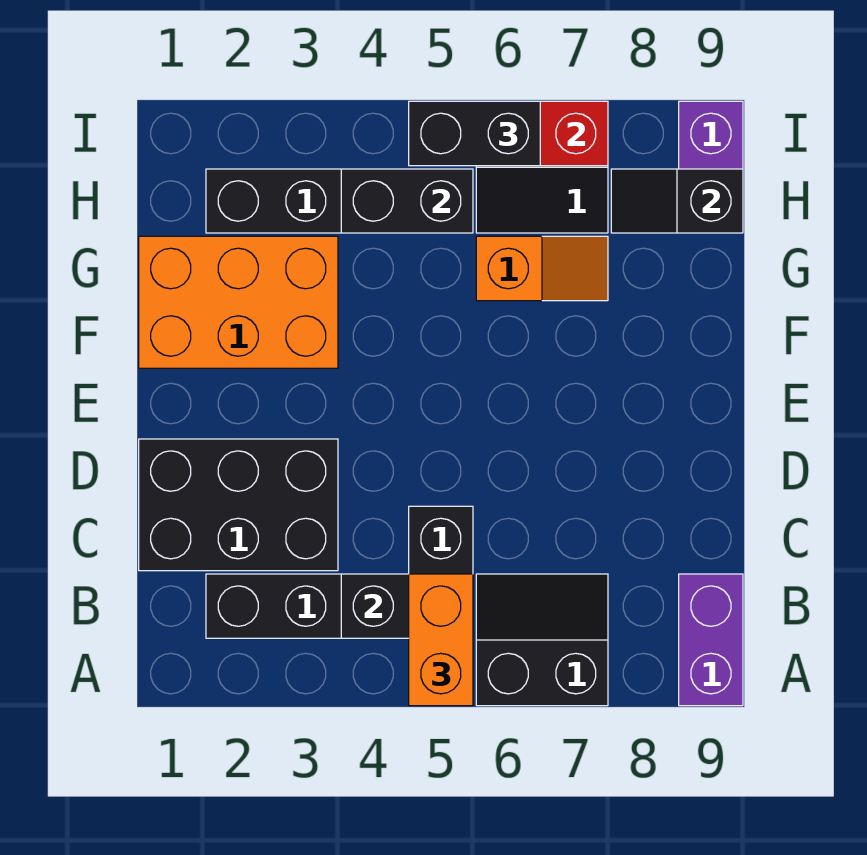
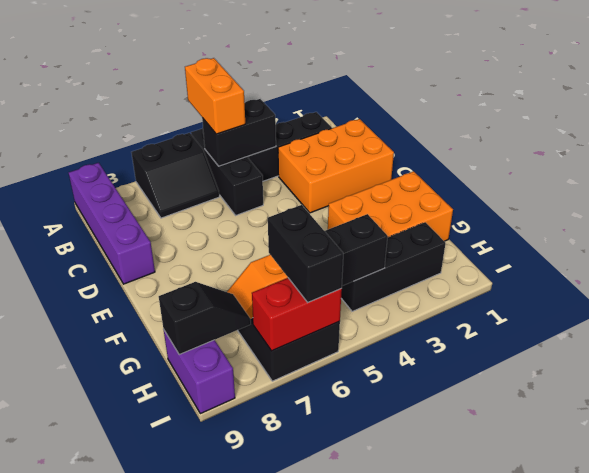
purple brick A9:B9 level 1 -> purple brick A9:D9 level 1
black brick C1:D3 level 1 -> orange brick C1:D3 level 1
black brick I5:I6 level 3 -> black brick H6:I6 level 3

